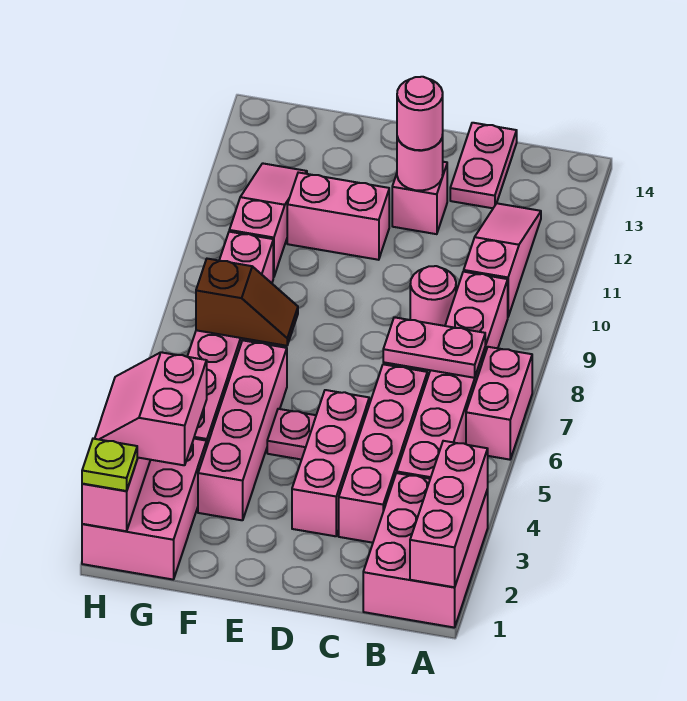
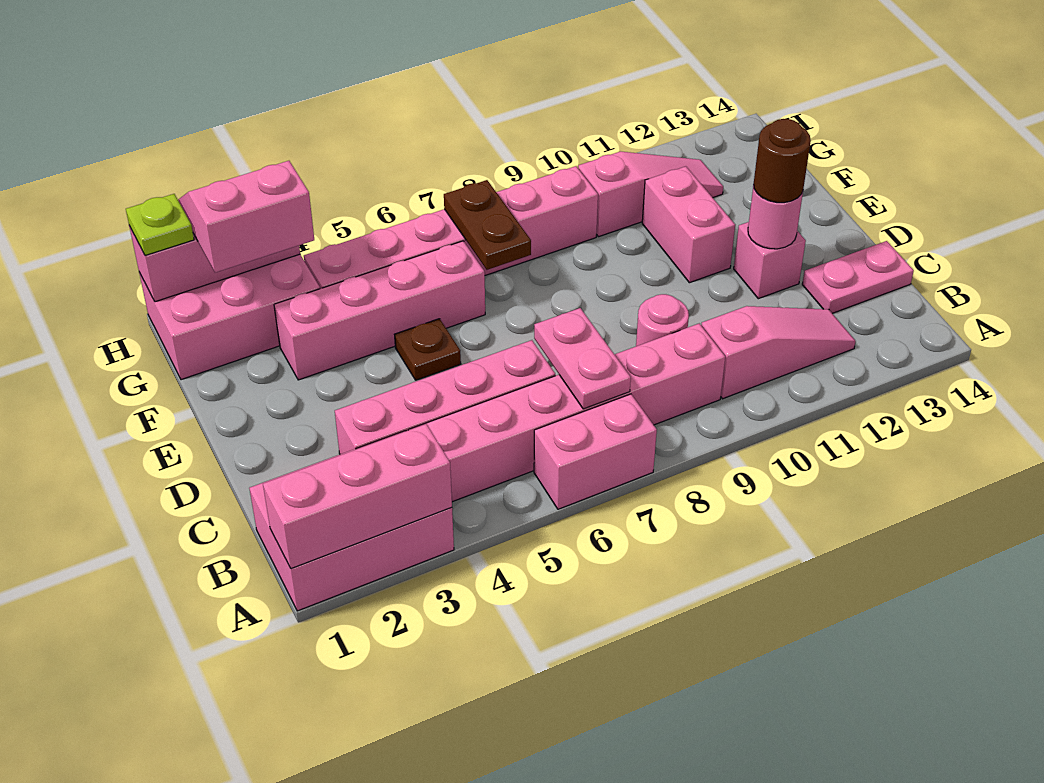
pink brick D3:D5 level 1 -> none
pink round brick D12 level 3 -> brown round brick D12 level 3
pink plate E5 level 1 -> brown plate E5 level 1
brown slope F7:G7 level 2 top G -> brown plate F7:G7 level 2

